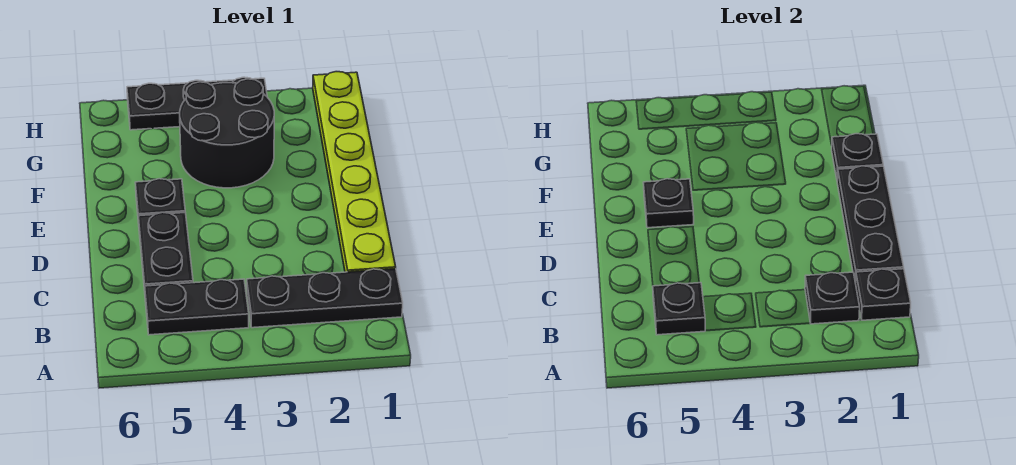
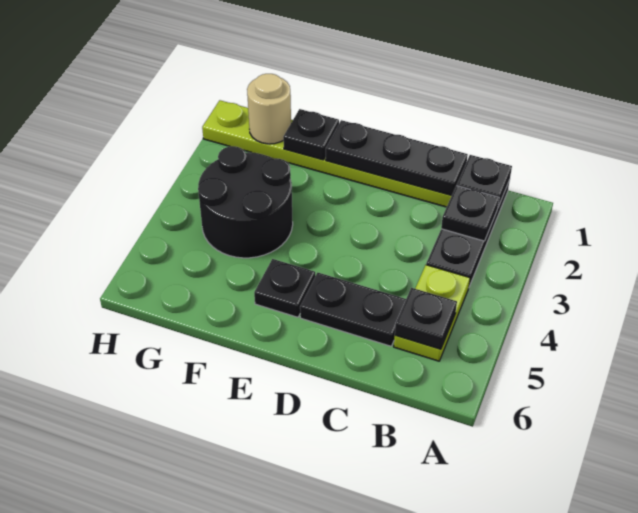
black plate B4:B5 level 1 -> lime plate B4:B5 level 1
black plate E5 level 2 -> none
none -> tan round brick G1 level 2
black plate H3:H5 level 1 -> none

